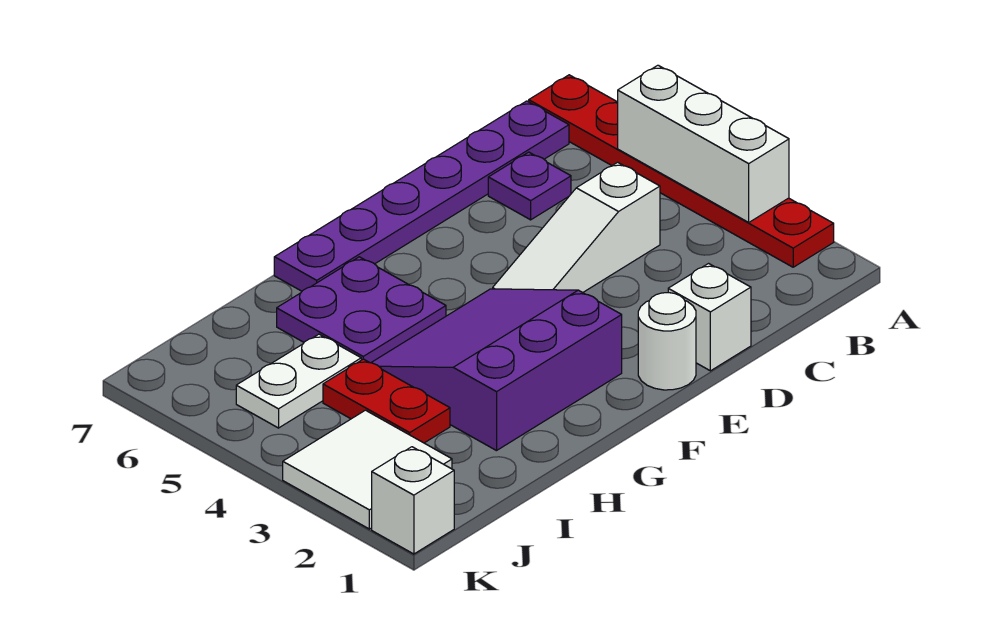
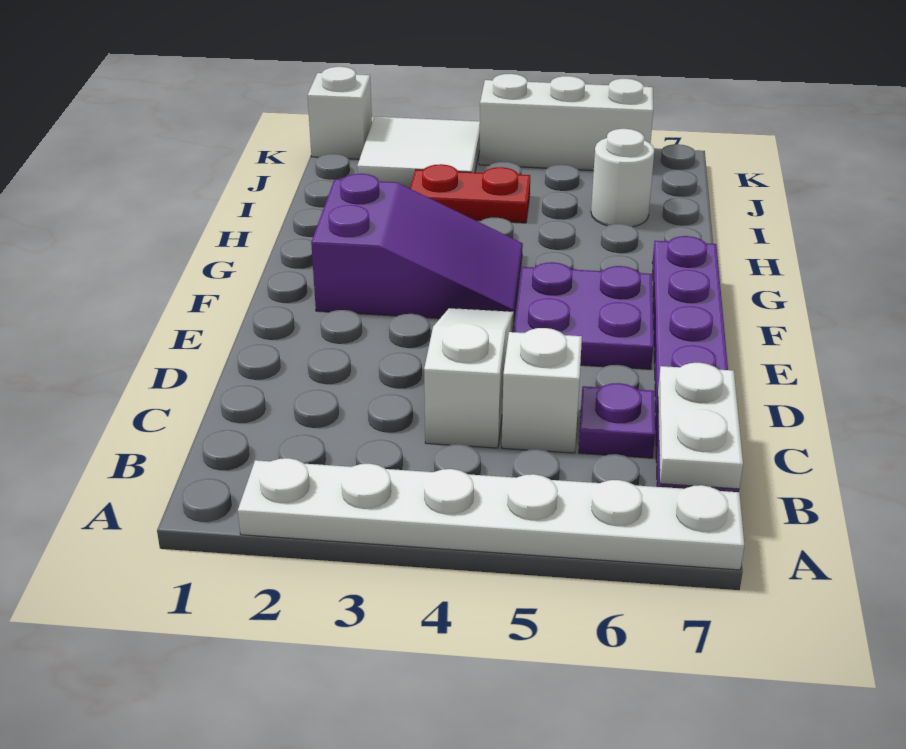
red plate A2:A7 level 1 -> white plate A2:A7 level 1
white brick A3:A5 level 2 -> white brick K4:K6 level 1
white brick D1 level 1 -> white brick C5 level 1
white round brick E1 level 1 -> white round brick I6 level 1
purple slope F2:H4 level 1 top 2 -> purple slope F2:G4 level 1 top 2
purple plate G5:H6 level 1 -> purple plate E5:F6 level 1
white plate I5:J5 level 1 -> white plate B7:C7 level 2

